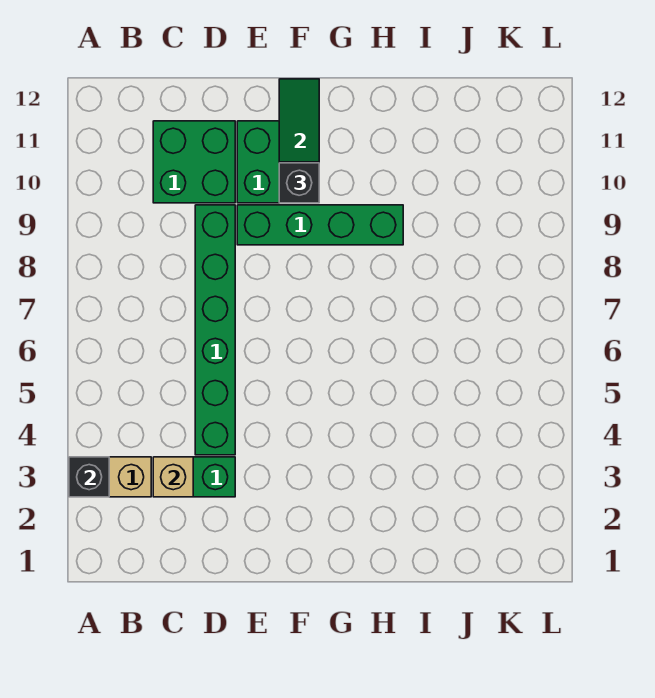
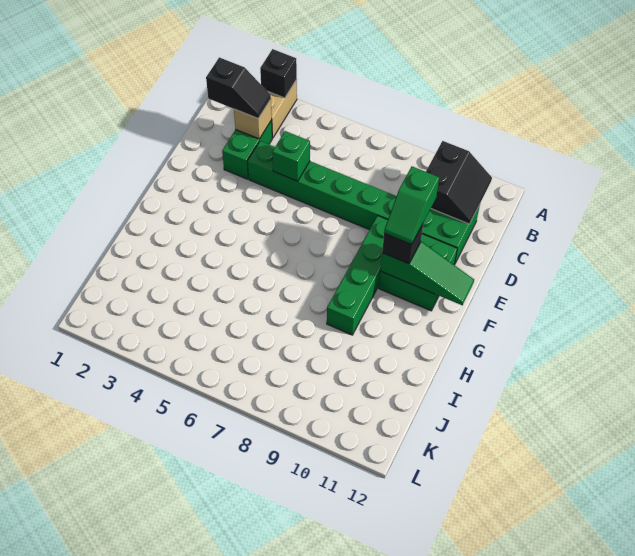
none -> black slope B10:C11 level 2 top 10
none -> black slope C2:C3 level 3 top 2
none -> green brick D5 level 2
none -> green slope E10:F10 level 4 top E

